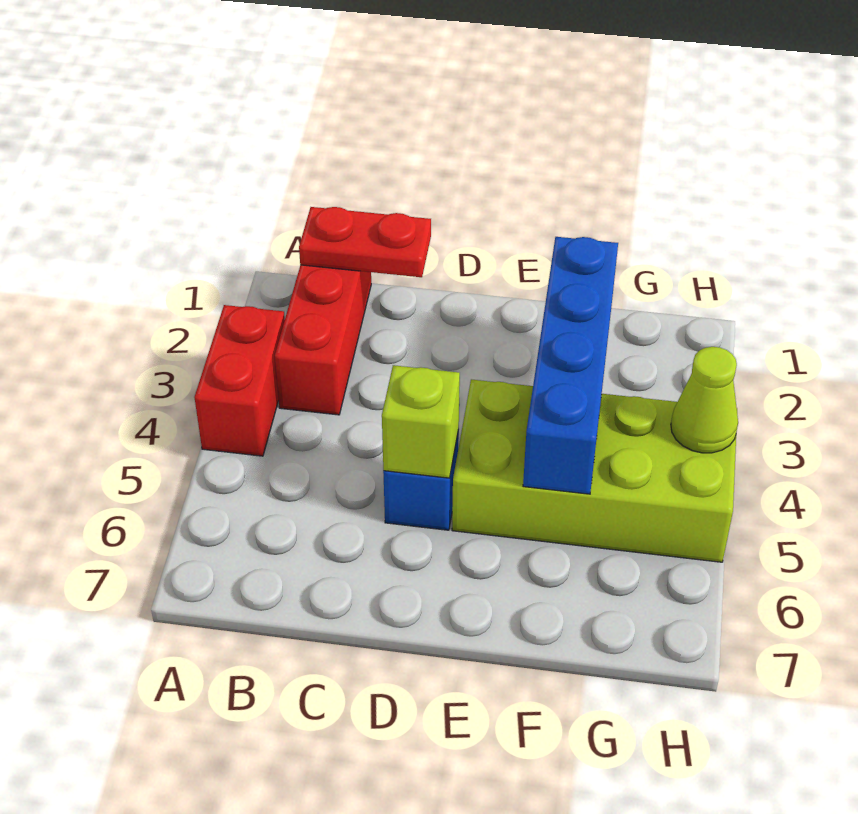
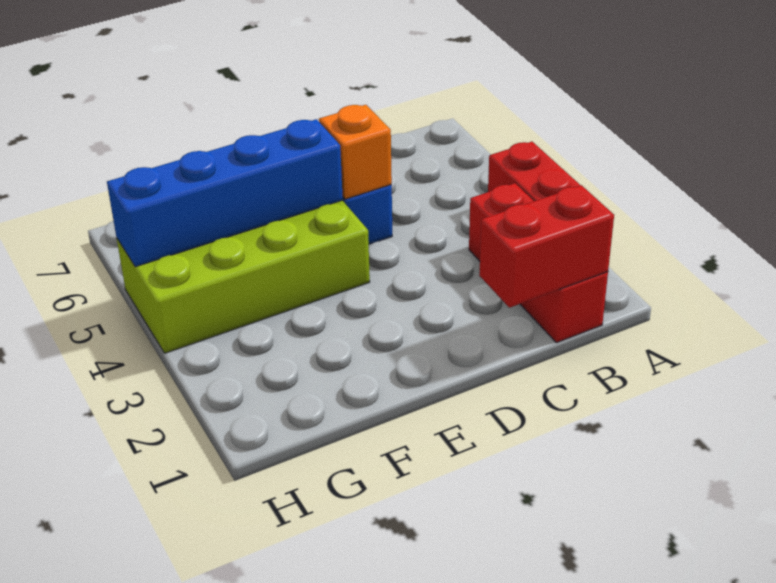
red plate B1:C1 level 2 -> red brick B1:C1 level 2
lime brick D5 level 2 -> orange brick D5 level 2
blue brick F2:F5 level 2 -> blue brick E5:H5 level 2
lime cone H4 level 2 -> none

